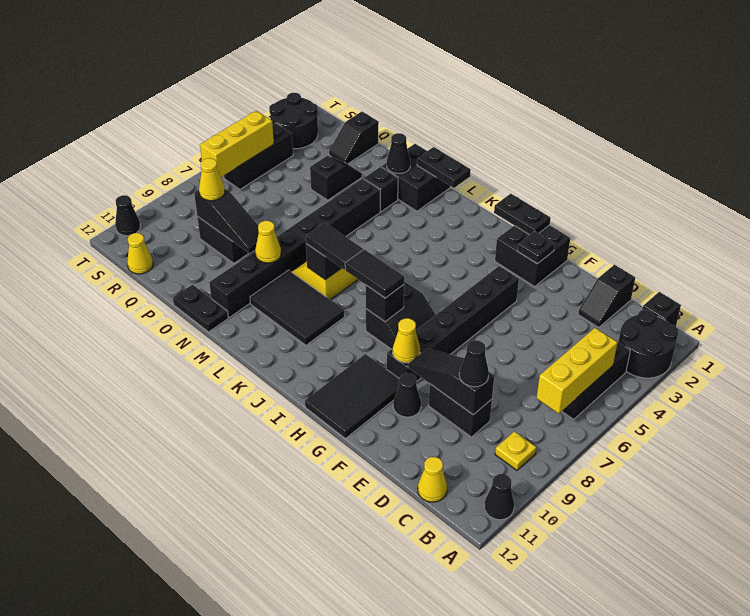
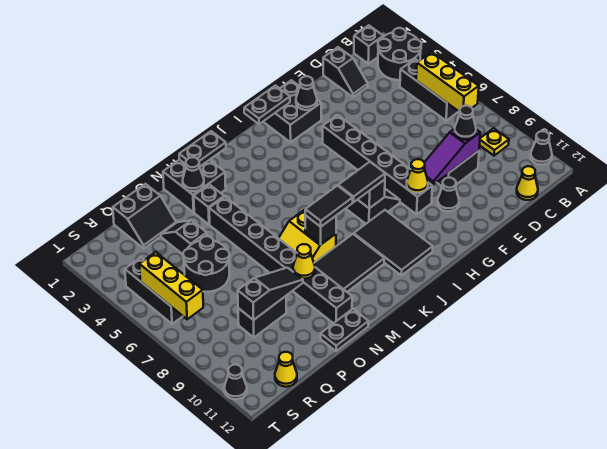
black slope D9:F9 level 2 top D -> purple slope D9:F9 level 2 top D
black plate G2 level 2 -> black cone G2 level 2
black tile G10:H12 level 1 -> black tile I9:J11 level 1
black slope Q1:Q2 level 1 top 1 -> black slope P1:Q2 level 1 top 1
yellow cone Q9 level 3 -> none
black round brick S2:T3 level 1 -> black round brick P5:Q6 level 1

